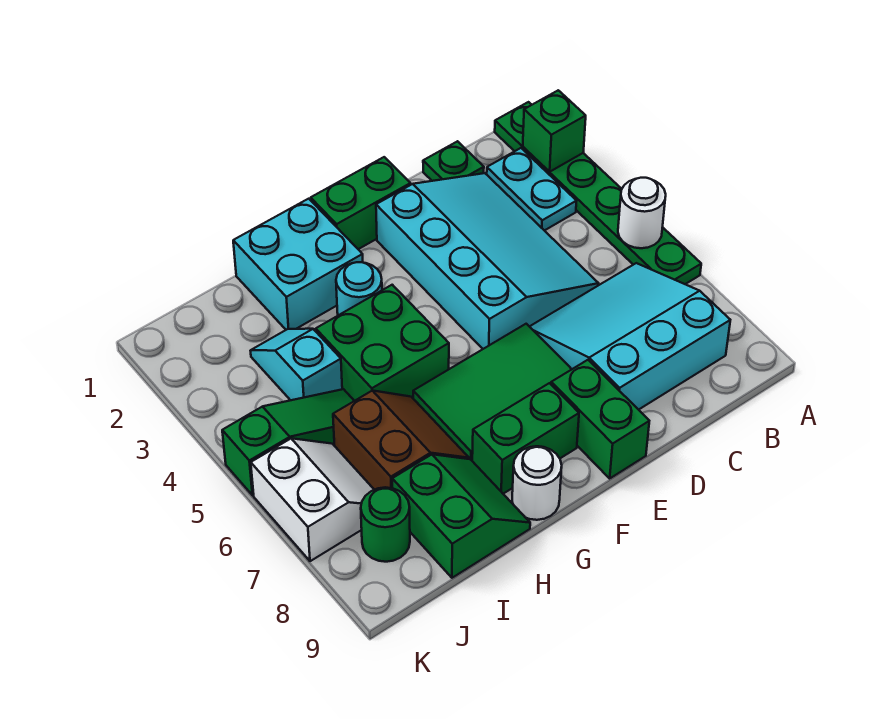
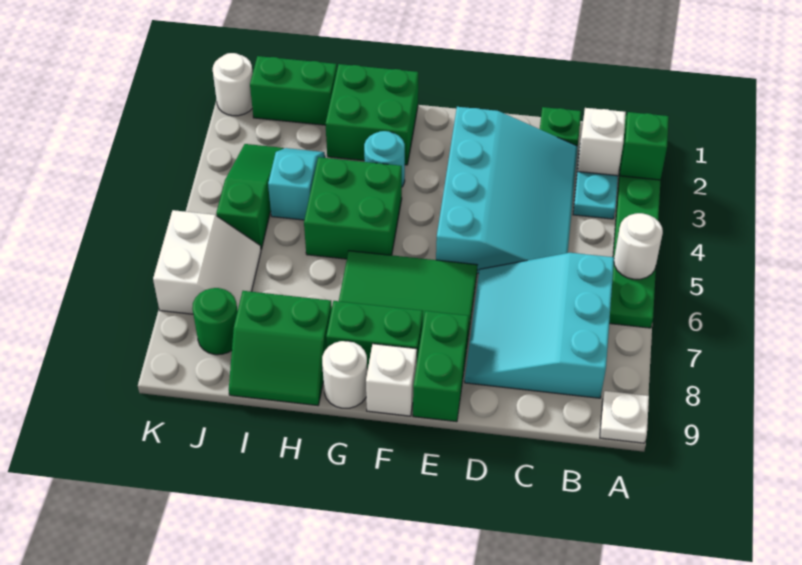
none -> white plate A9 level 1
none -> white brick B2 level 2
cyan slope B6:D8 level 1 top 8 -> cyan slope B6:D8 level 1 top B
green brick E1:F1 level 1 -> green brick I1:J1 level 1
none -> white brick F9 level 1
cyan brick G1:H2 level 1 -> green brick G1:H2 level 1
brown slope H6:I7 level 1 top I -> none
green slope H8:I9 level 1 top I -> green slope H8:I9 level 1 top 8
green slope I5:K5 level 1 top K -> green slope J3:J5 level 1 top 5
none -> white round brick K1 level 1

